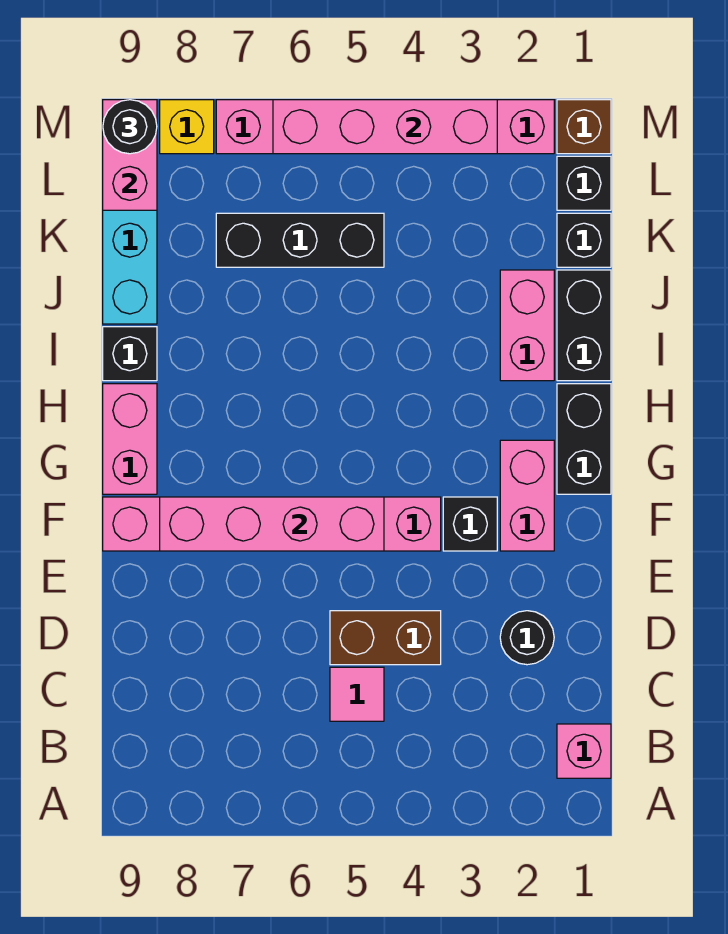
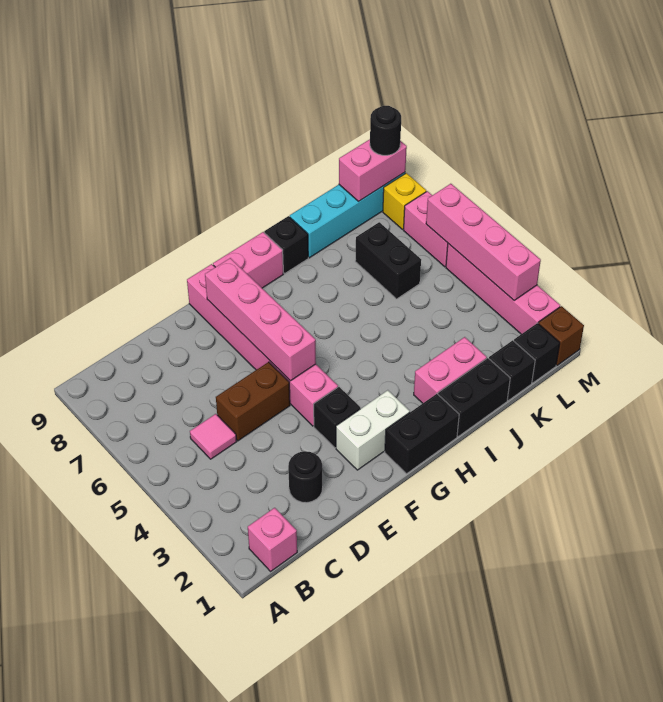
brown brick D4:D5 level 1 -> brown brick D5:E5 level 1
pink brick F2:G2 level 1 -> white brick F2:G2 level 1
black brick K5:K7 level 1 -> black brick K6:K7 level 1

